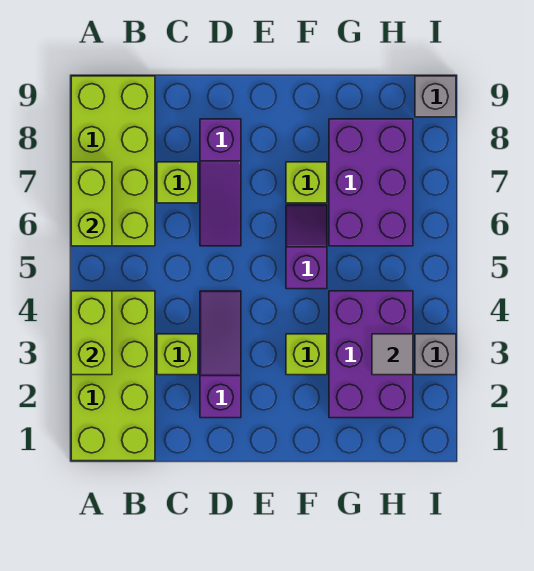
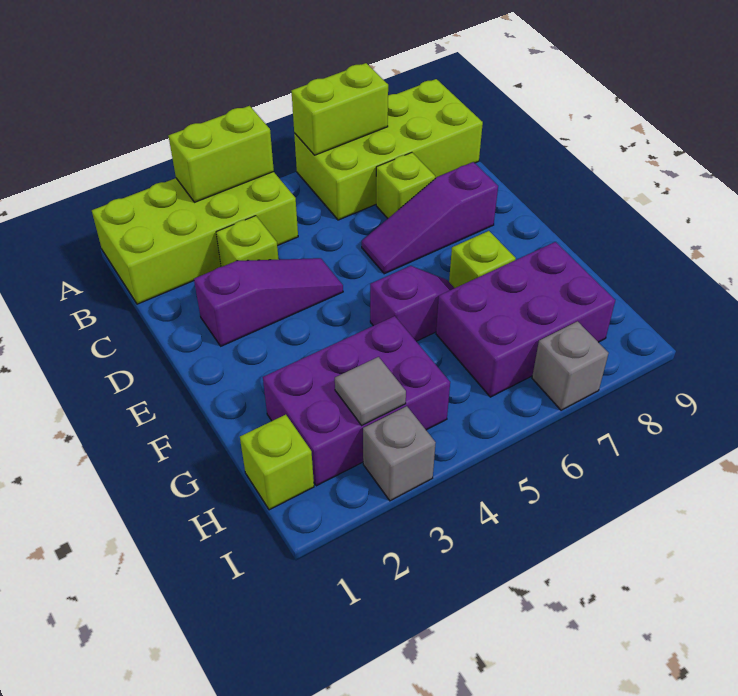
lime brick F3 level 1 -> lime brick H1 level 1
grey brick I9 level 1 -> grey brick I7 level 1

